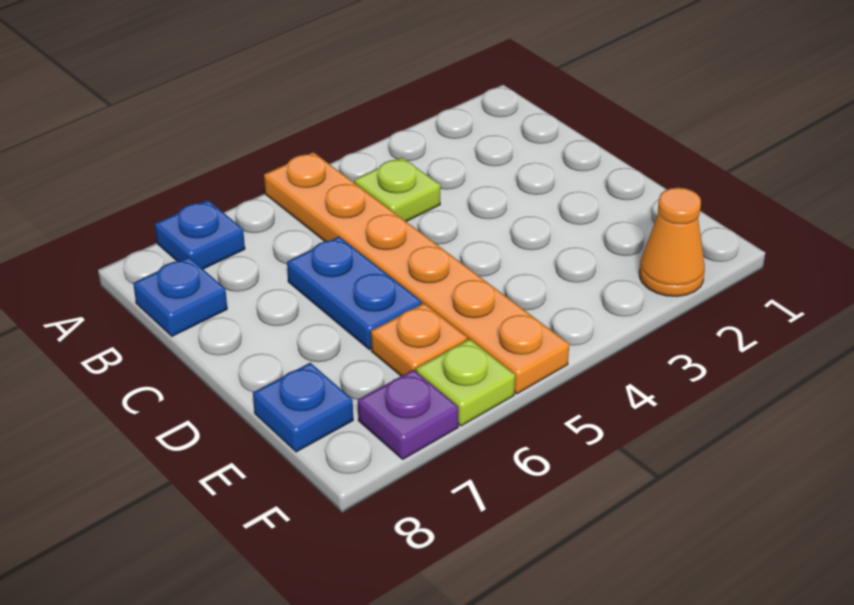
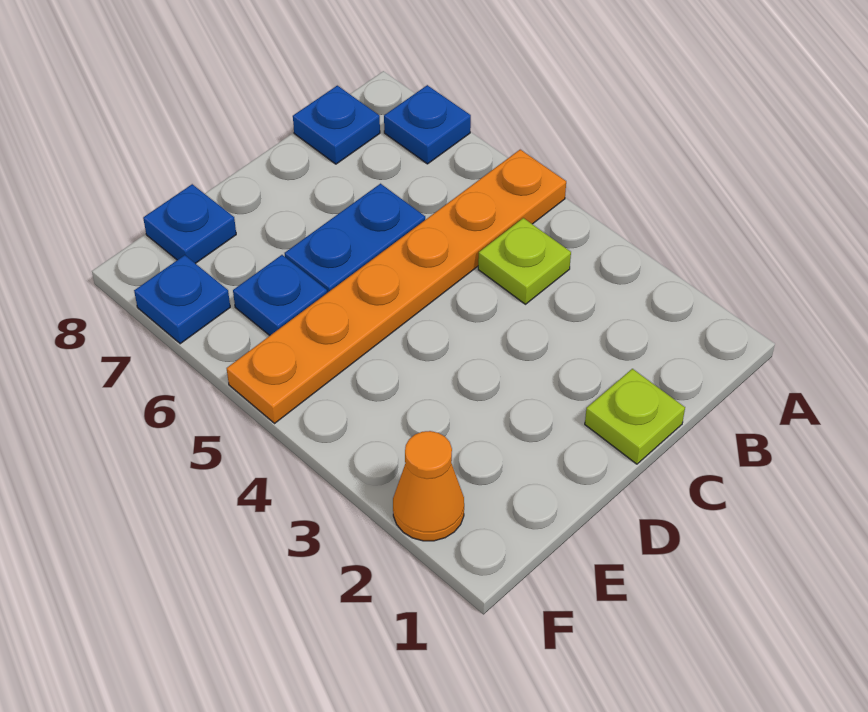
orange plate E6 level 1 -> blue plate E6 level 1
lime plate F6 level 1 -> lime plate C1 level 1
purple plate F7 level 1 -> blue plate F7 level 1

